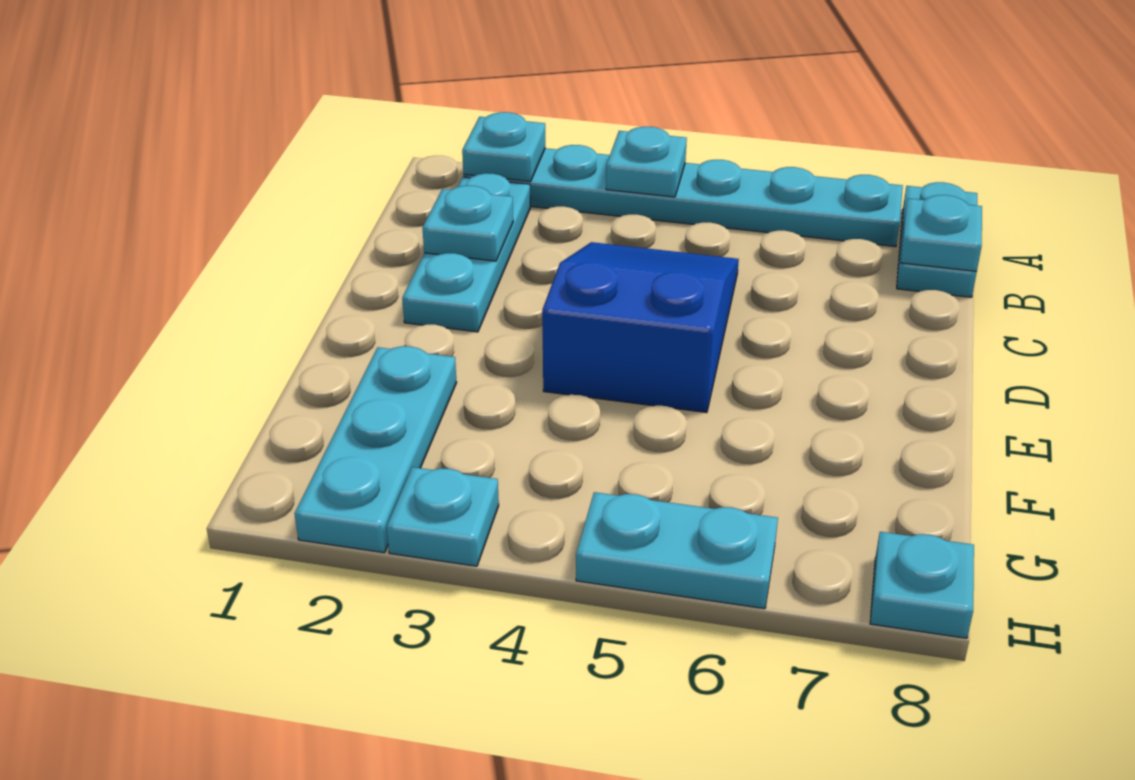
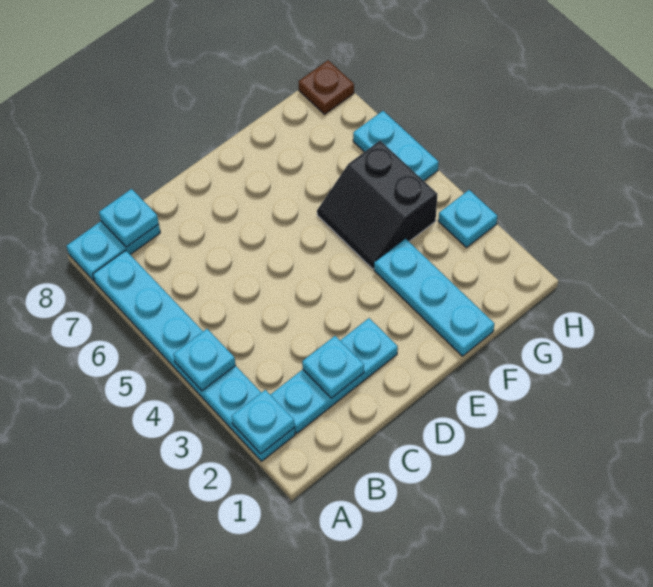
blue slope C4:E5 level 1 top E -> none
cyan plate F2:H2 level 1 -> cyan plate F1:F3 level 1
none -> black slope F4:G5 level 1 top G
cyan plate H8 level 1 -> brown plate H8 level 1

